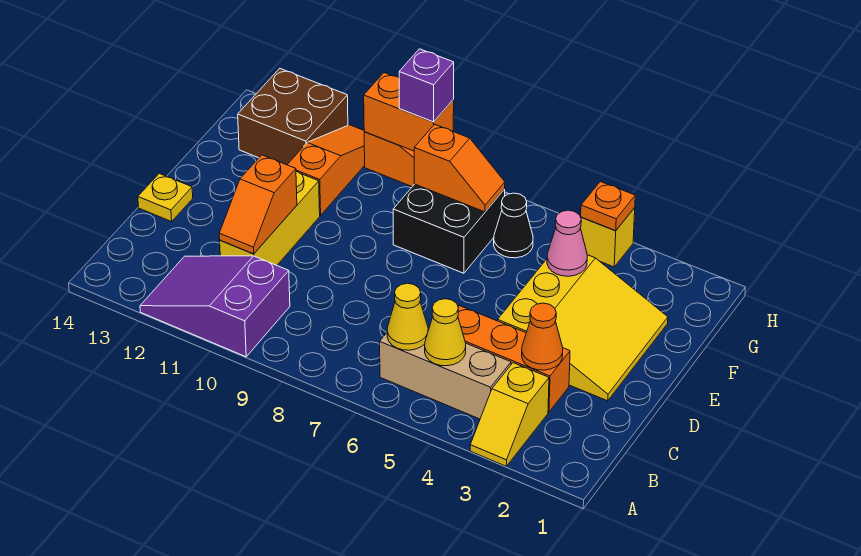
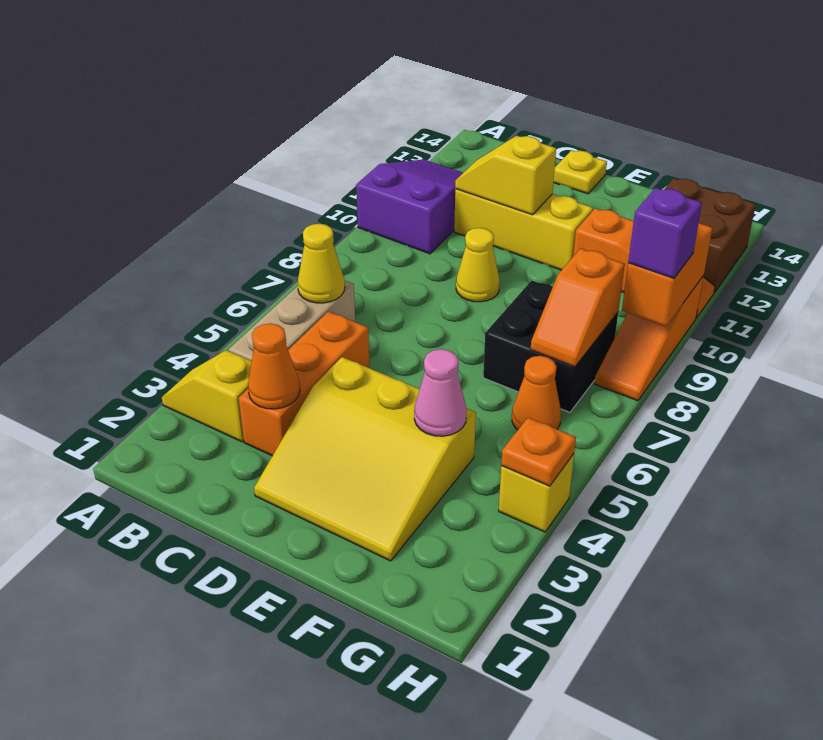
yellow cone B5 level 2 -> yellow cone D9 level 1
orange slope C11:D11 level 2 top D -> yellow slope C11:D11 level 2 top D
black cone G6 level 1 -> orange cone G6 level 1

